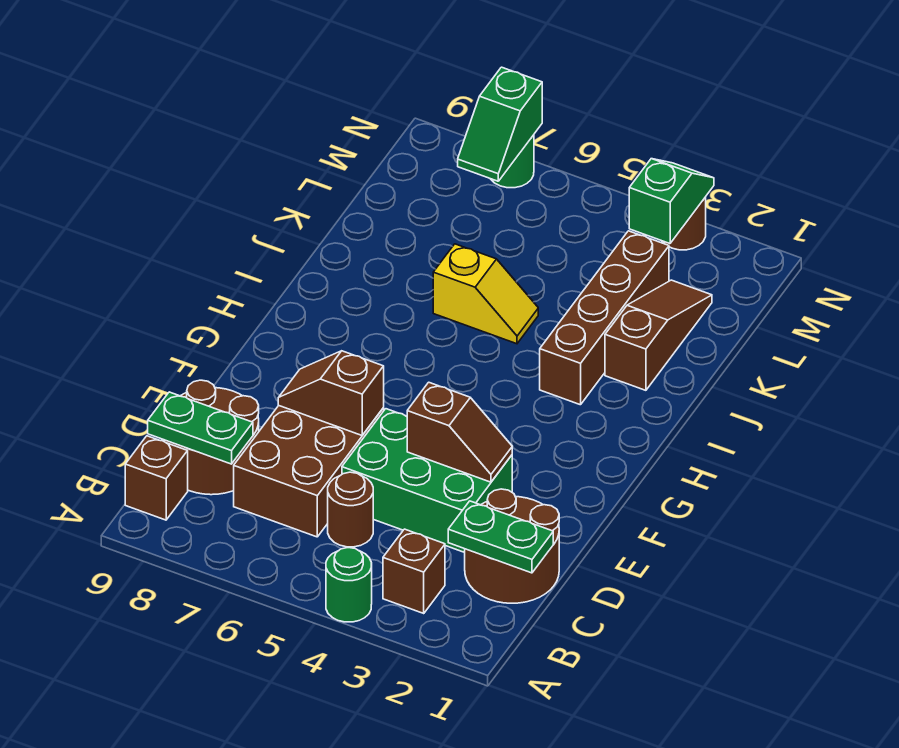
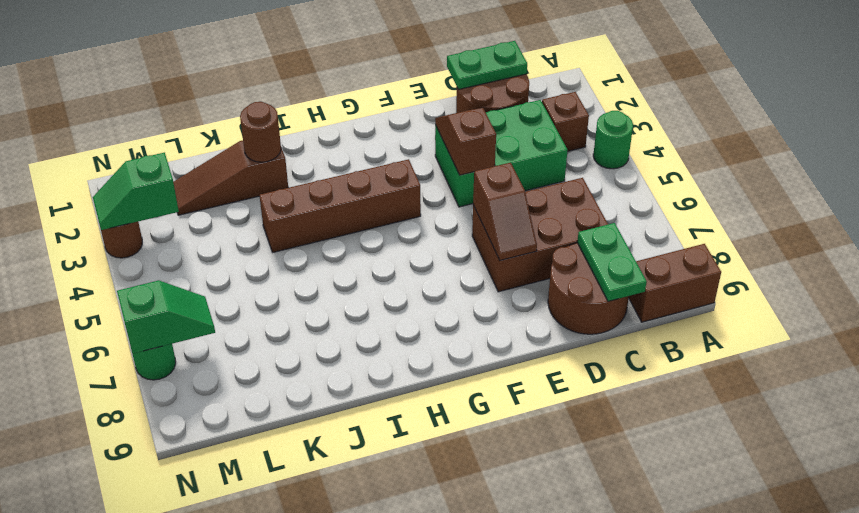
brown brick B9 level 1 -> brown brick A9:B9 level 1
green plate C1:C2 level 2 -> green plate C1:D1 level 2
brown round brick C5 level 1 -> brown round brick J2 level 2
green brick D3:E5 level 1 -> green brick C3:E4 level 1
brown brick I3:L3 level 1 -> brown brick G4:J4 level 1
yellow slope J5:J6 level 1 top 6 -> none

